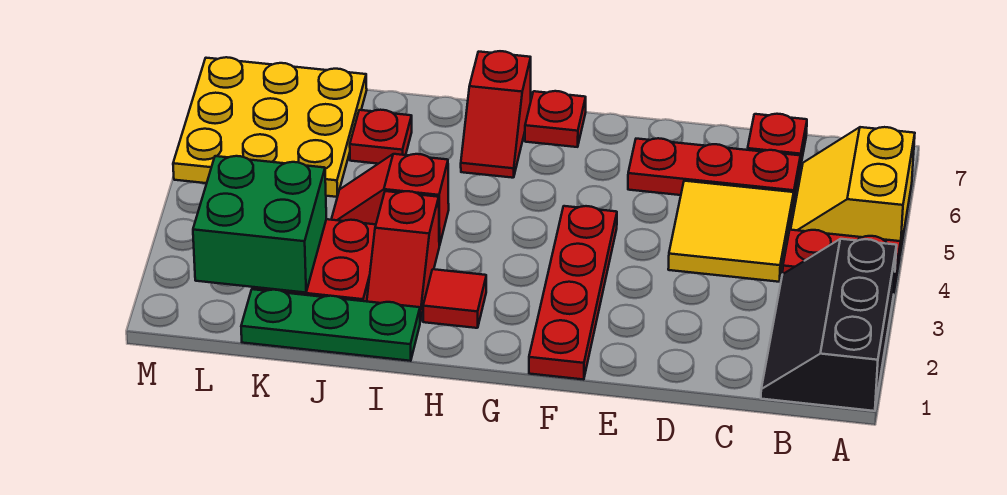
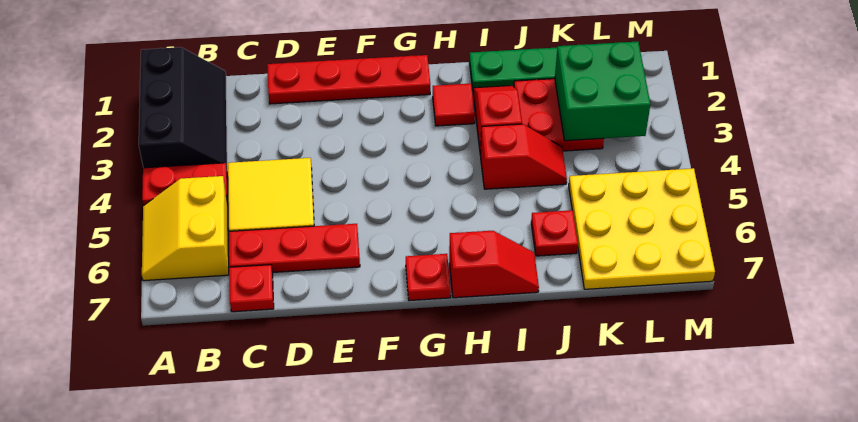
yellow slope A5:B6 level 1 top A -> yellow slope A5:B6 level 1 top B
red plate F1:F4 level 1 -> red plate D1:G1 level 1
red slope H6:H7 level 1 top 7 -> red slope H7:I7 level 1 top H

